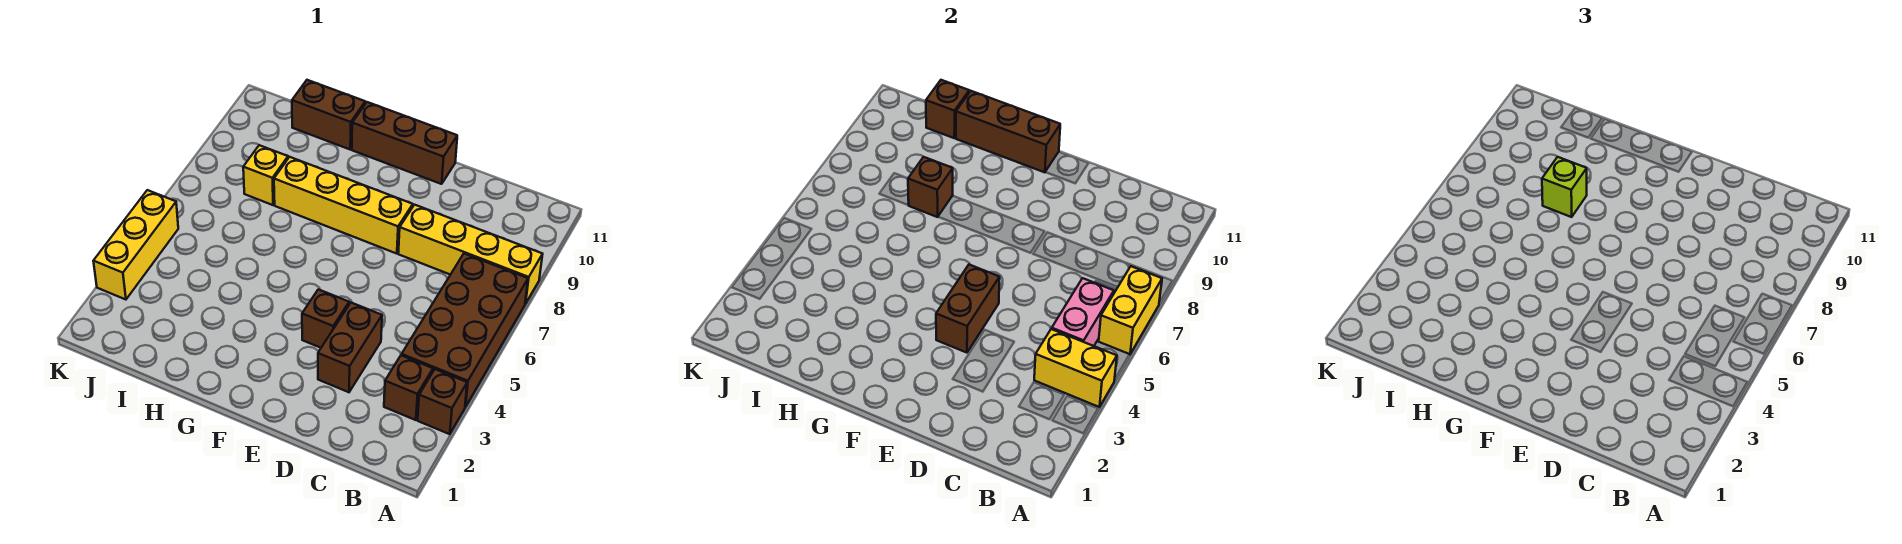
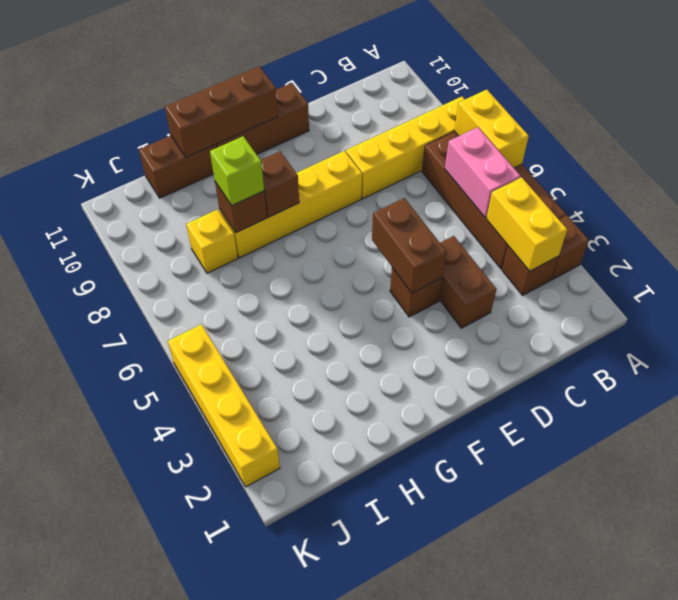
yellow brick A4:B4 level 2 -> yellow brick B3:B4 level 2
brown brick I11 level 2 -> brown brick G8 level 2
yellow brick K3:K5 level 1 -> yellow brick K2:K5 level 1

